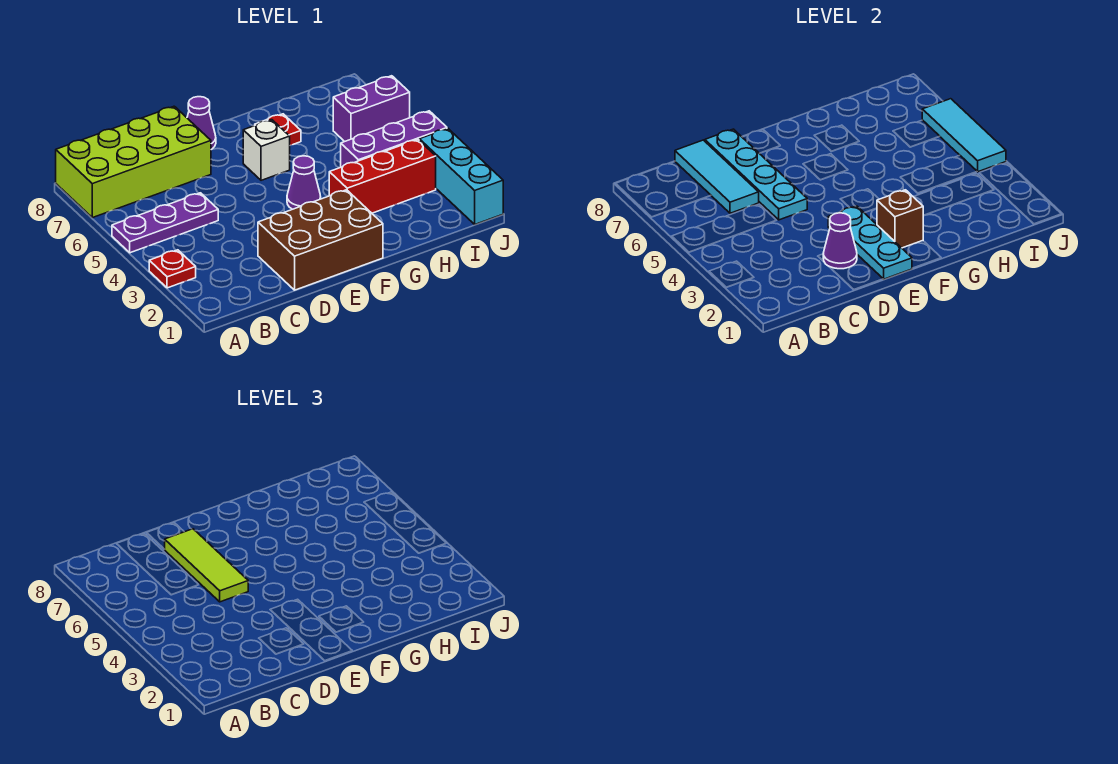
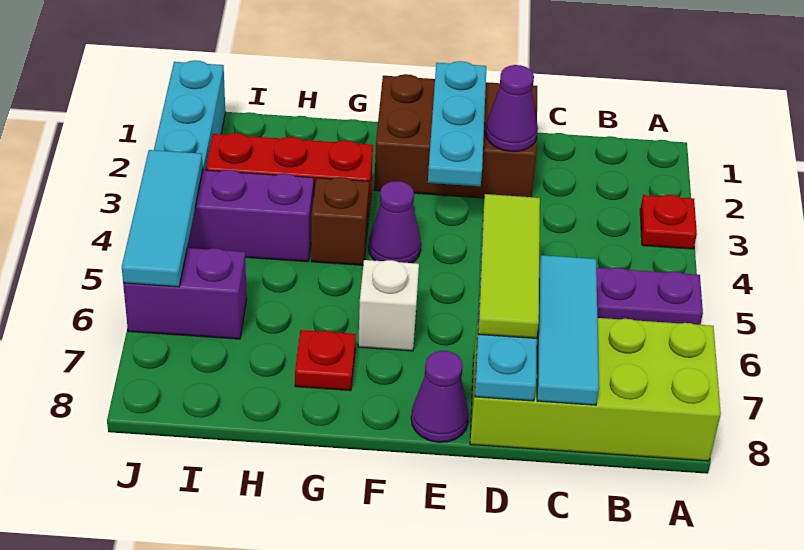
brown brick F2 level 2 -> brown brick G4 level 1

